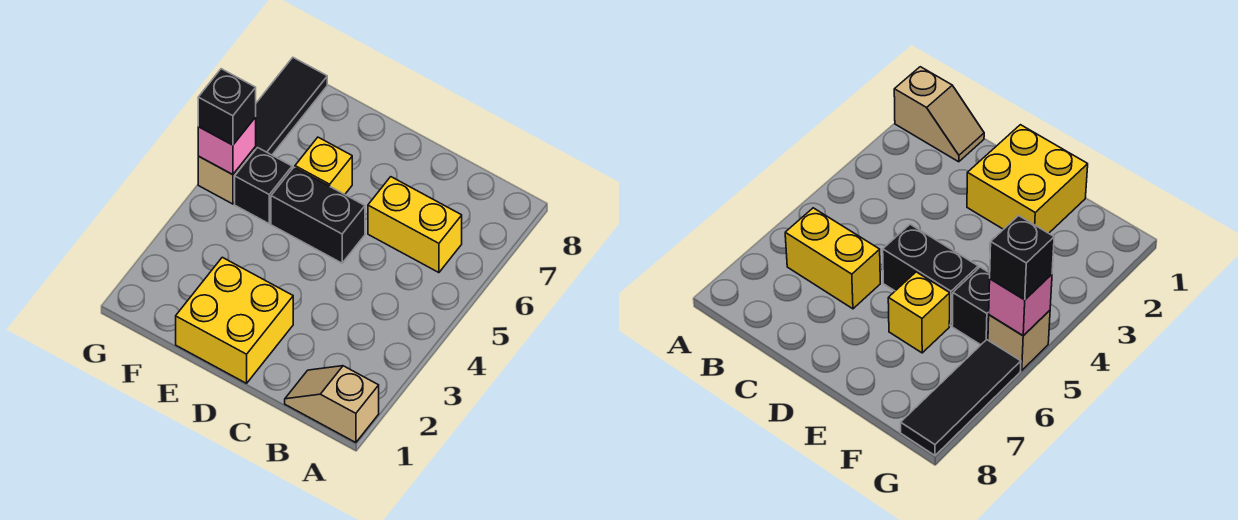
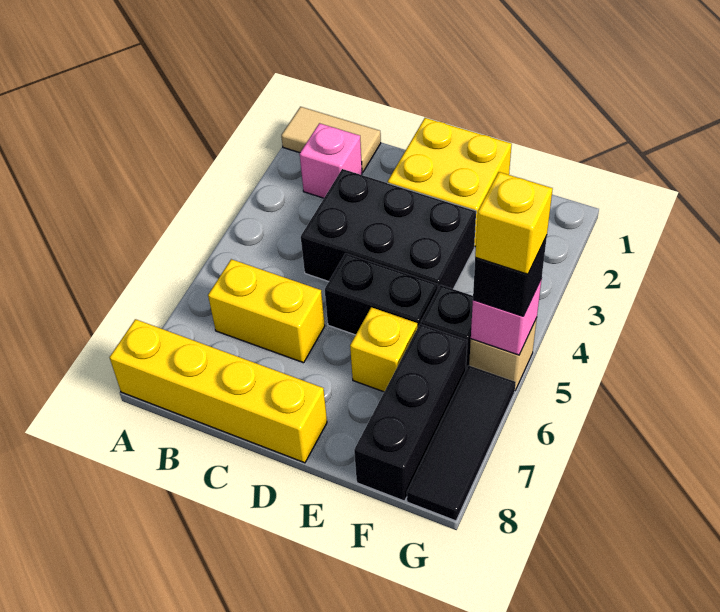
tan slope A1:B1 level 1 top A -> tan tile A1:B1 level 1
none -> yellow brick A8:D8 level 1
none -> pink brick B2 level 1
none -> black brick C3:E4 level 1
none -> black brick F6:F8 level 1
none -> yellow brick G5 level 4

